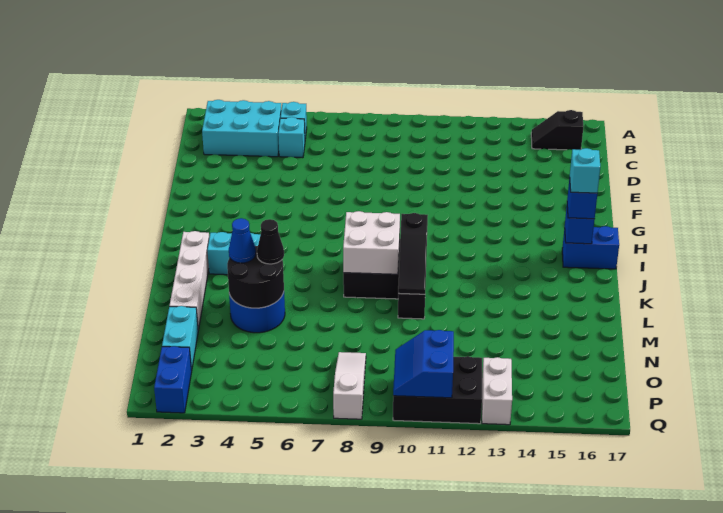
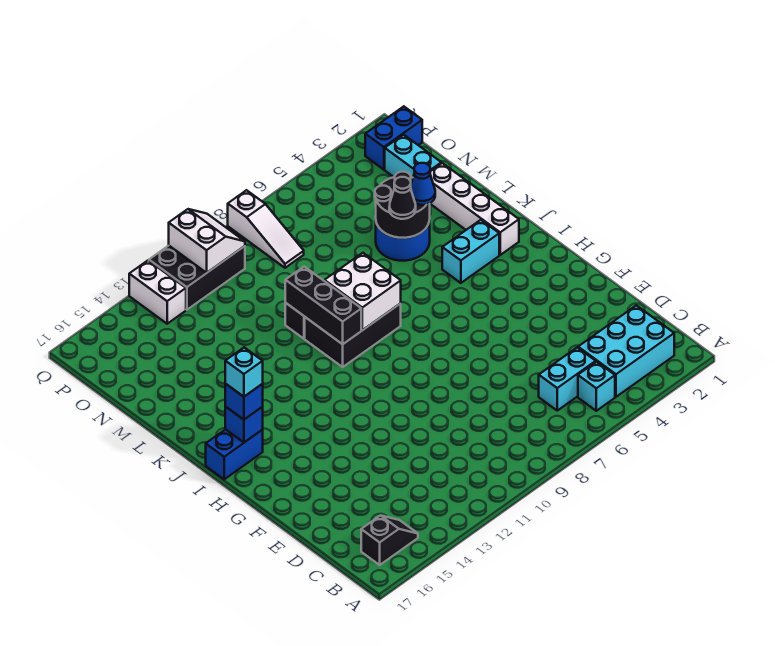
cyan brick C5 level 1 -> cyan brick C5:C6 level 1
black slope J10:L10 level 2 top J -> black brick J10:L10 level 2
blue brick P2:Q2 level 1 -> blue brick P1:P2 level 1
blue slope P10:Q11 level 2 top 11 -> white slope P10:Q11 level 2 top 11

